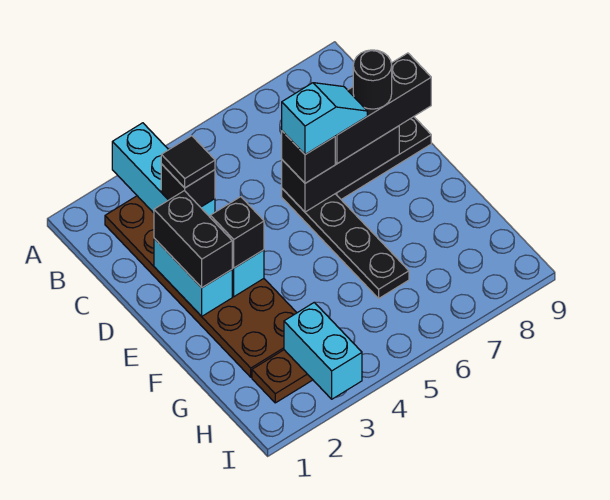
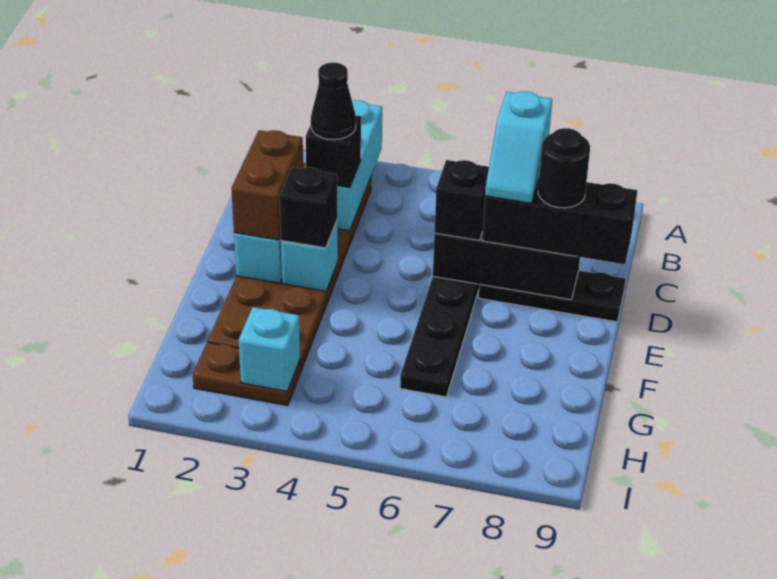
black tile C3 level 4 -> black cone C3 level 4
black brick D2:E2 level 3 -> brown brick D2:E2 level 3
cyan slope D6:D7 level 4 top 6 -> cyan slope C7:D7 level 4 top C
cyan brick H3:I3 level 2 -> cyan brick H3 level 2

